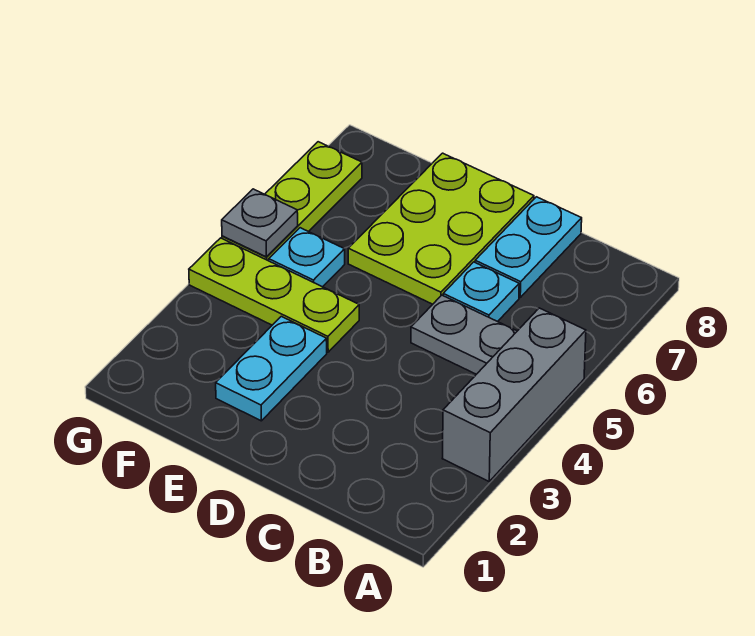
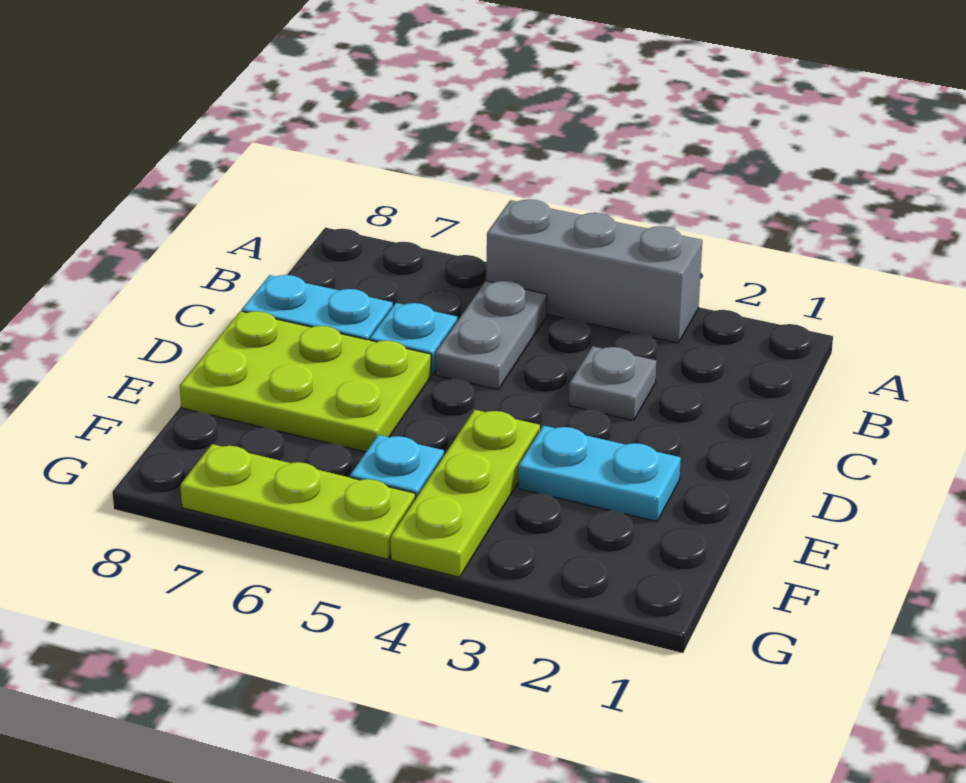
grey plate G5 level 2 -> grey plate C3 level 1

